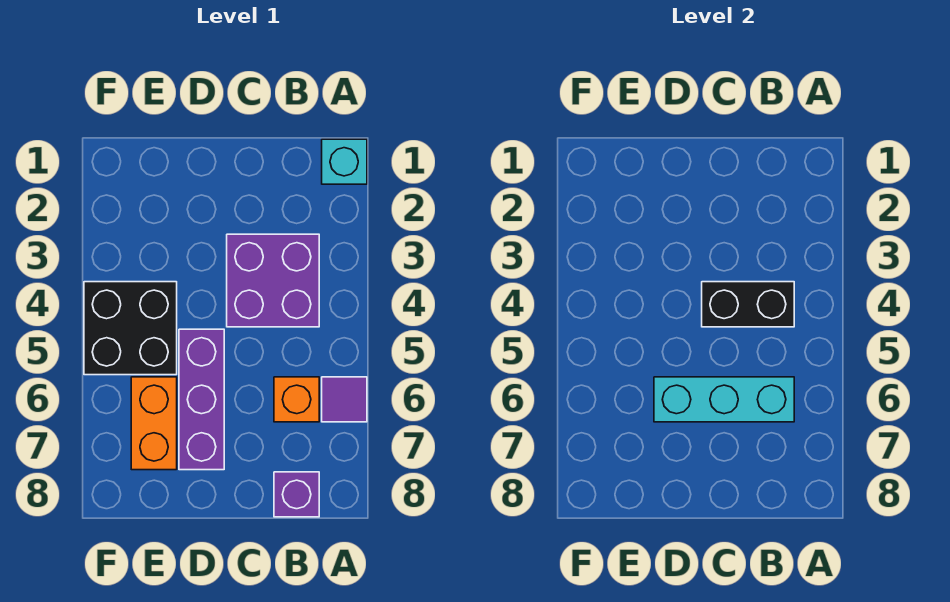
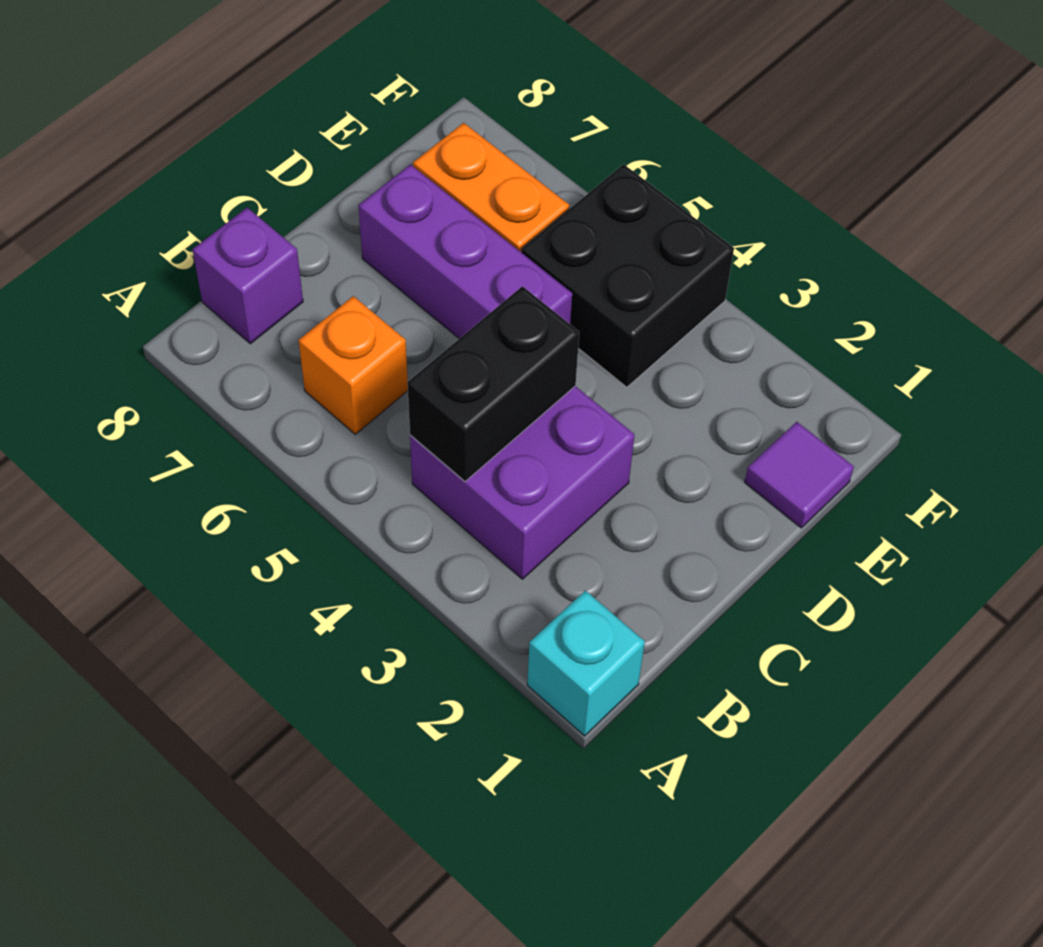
purple tile A6 level 1 -> purple tile E1 level 1
cyan brick B6:D6 level 2 -> none

